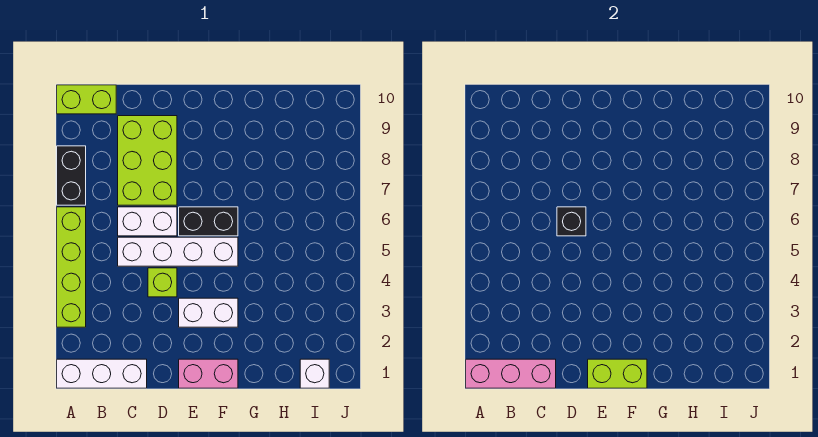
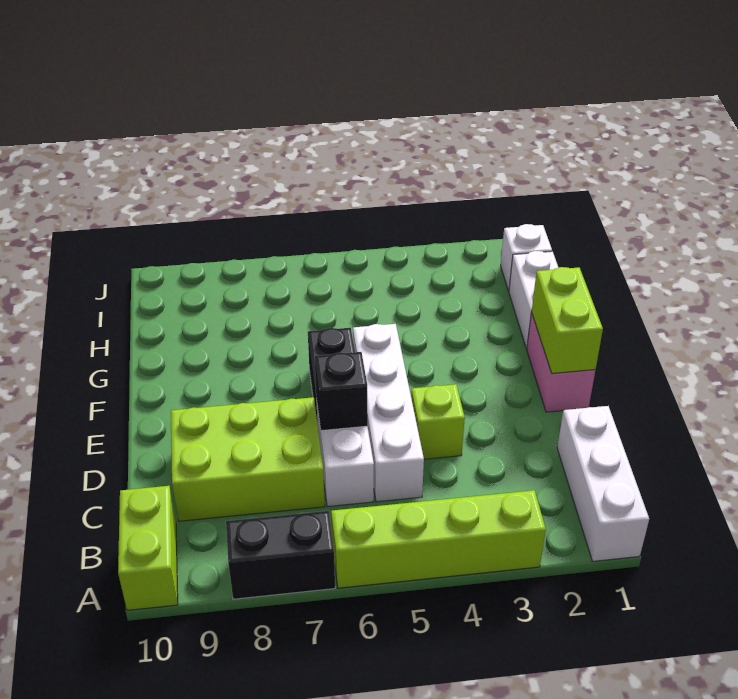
pink brick A1:C1 level 2 -> none
white brick E3:F3 level 1 -> white brick G1:H1 level 1

